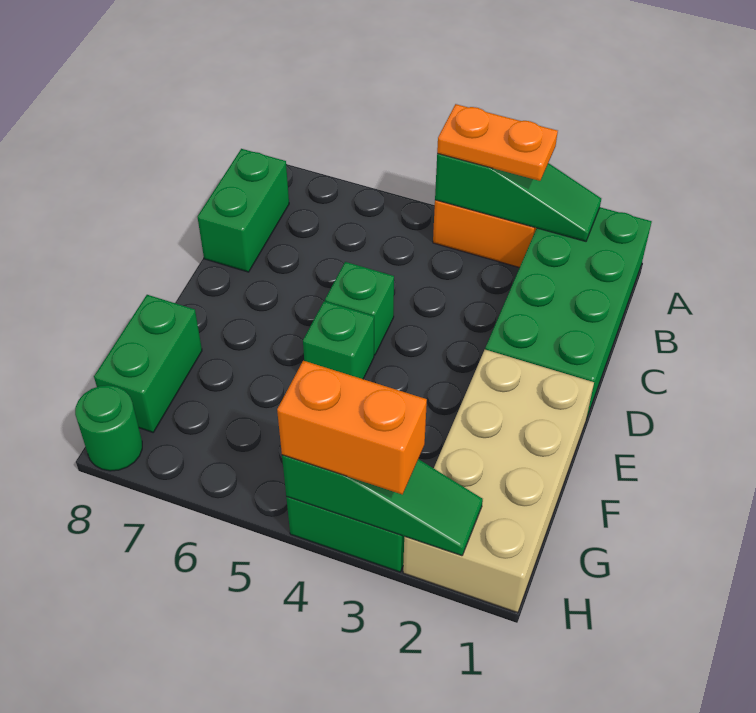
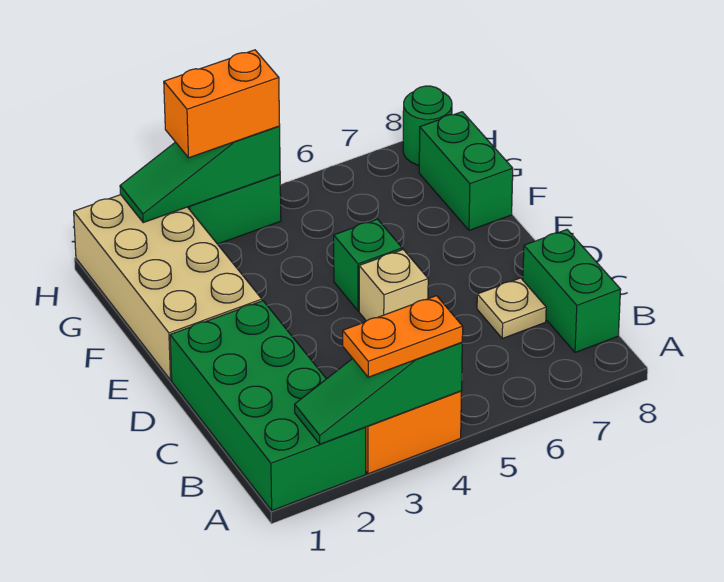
none -> tan plate C7 level 1
green brick D5 level 1 -> tan brick D5 level 1

